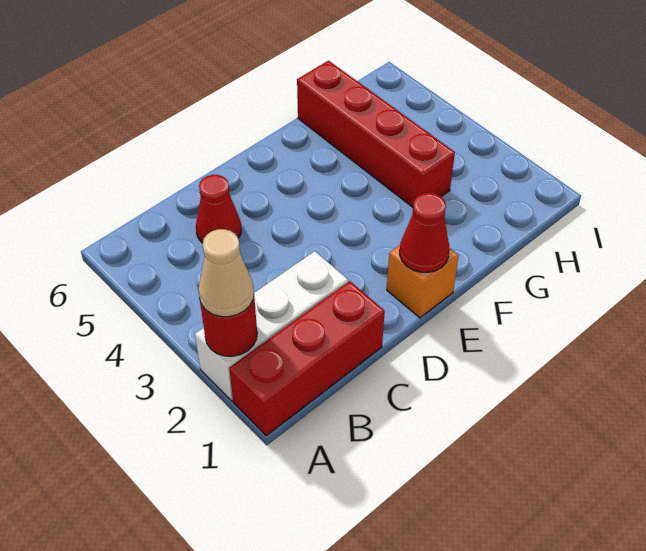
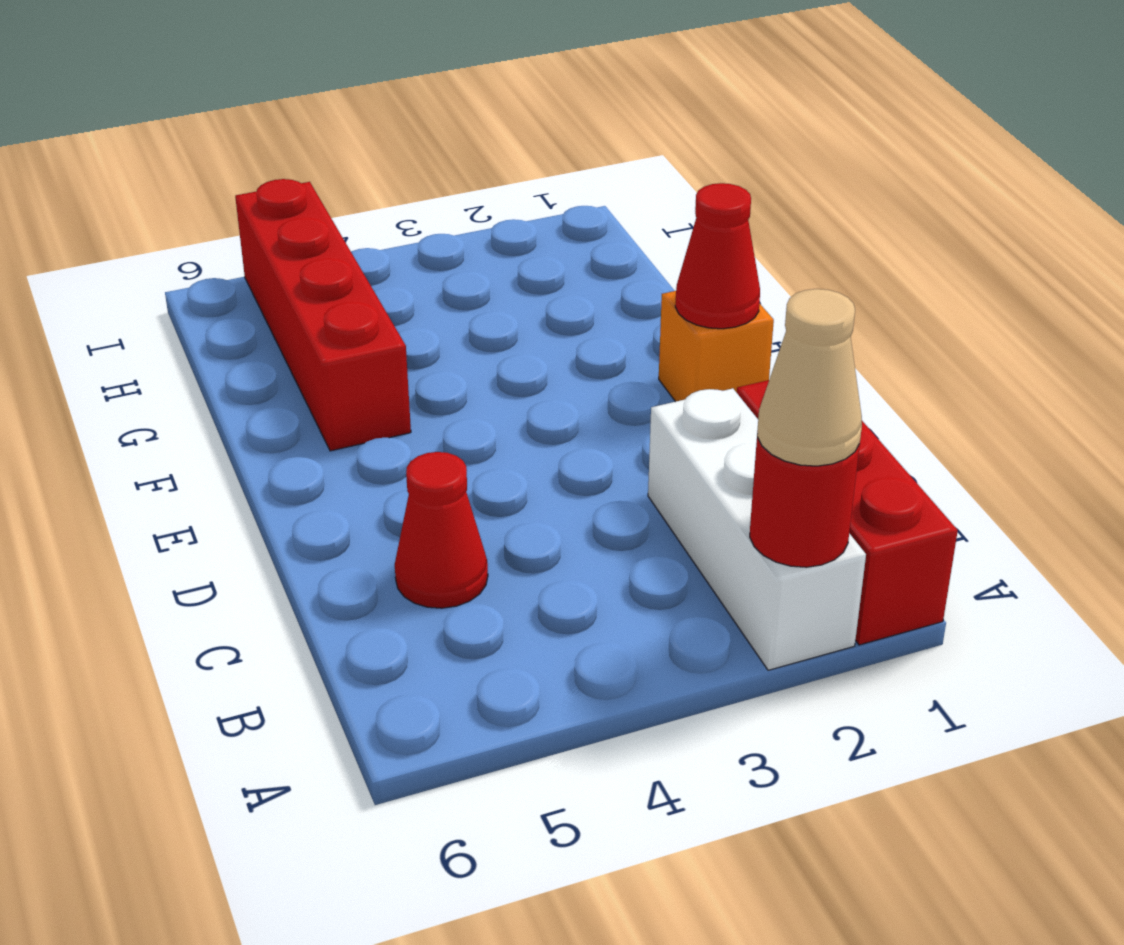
red brick G3:G6 level 1 -> red brick F5:I5 level 1

